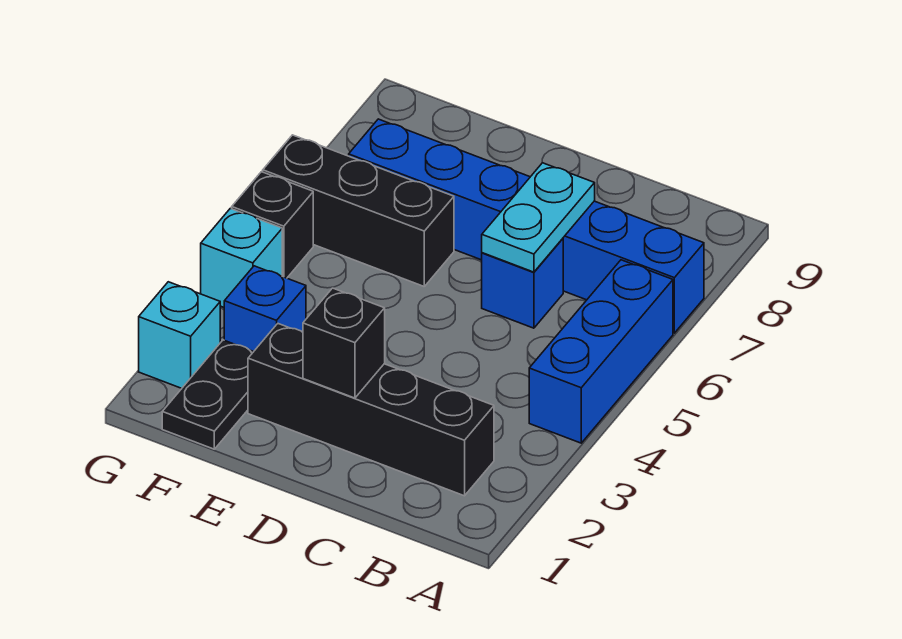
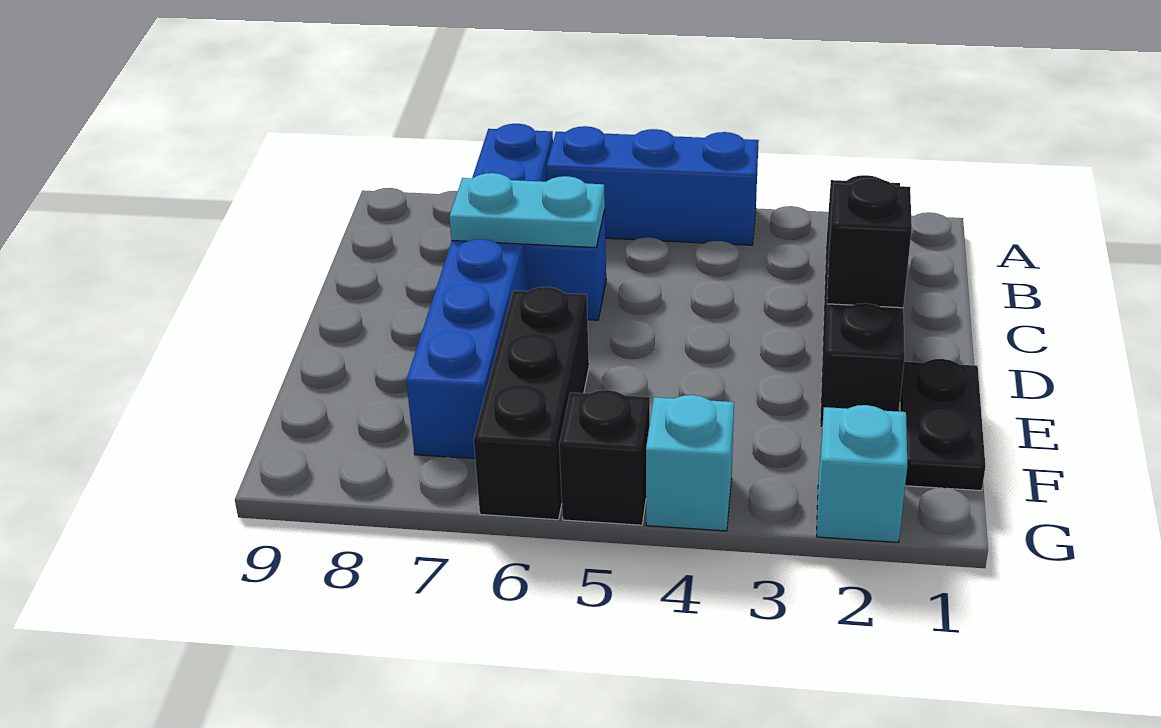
black plate F1:F2 level 1 -> black plate E1:F1 level 1
blue brick F3 level 1 -> none

